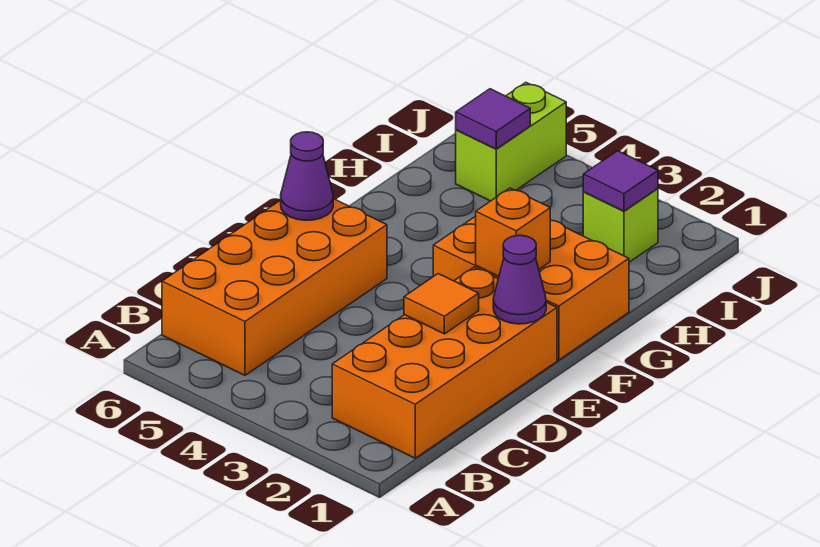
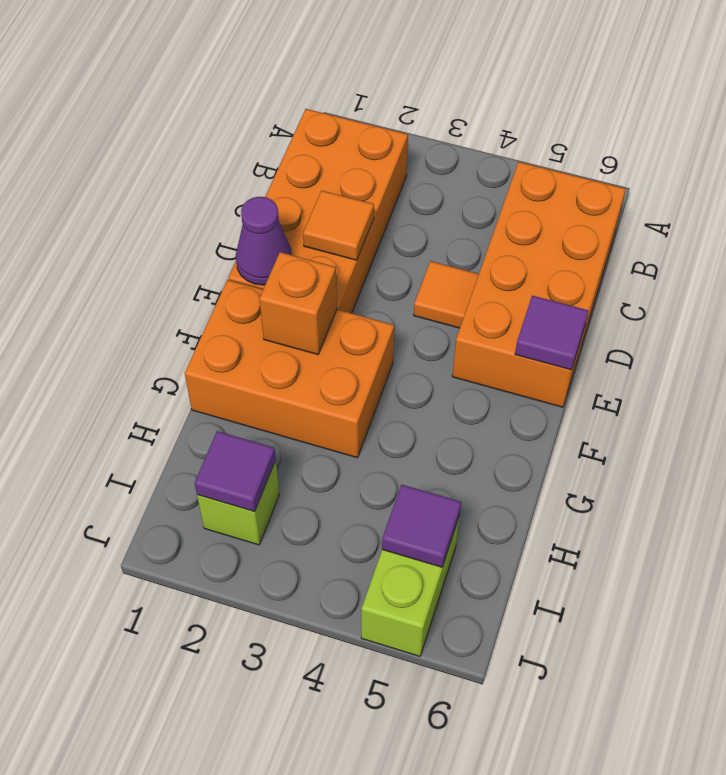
none -> orange tile D4 level 1
purple cone E6 level 2 -> purple tile E6 level 2

